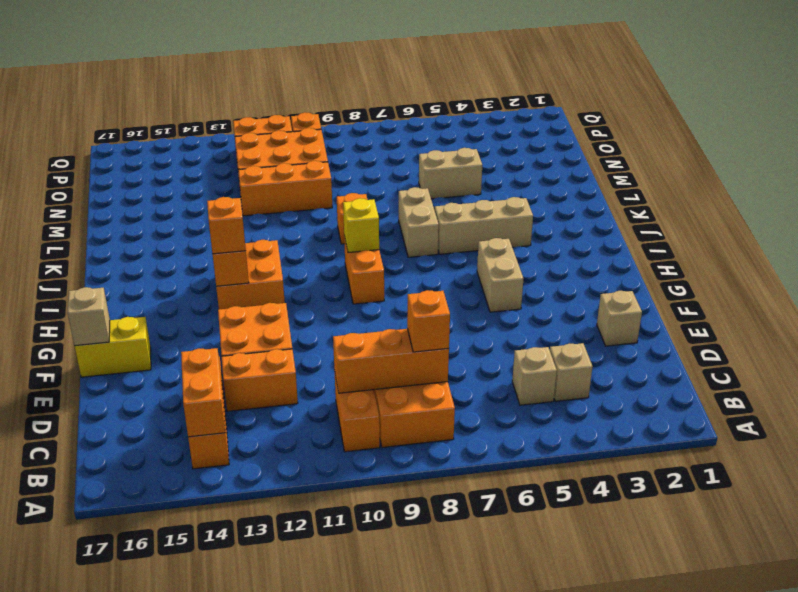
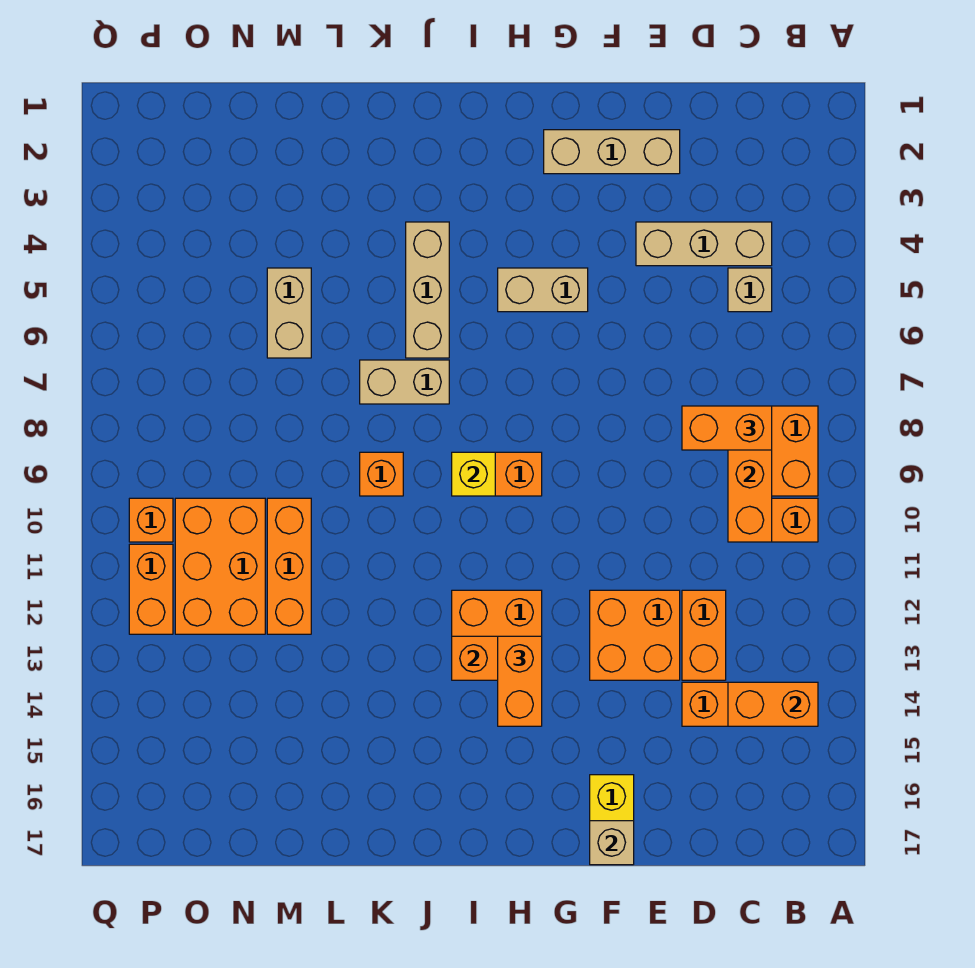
tan brick C4 level 1 -> tan brick C4:E4 level 1
orange brick C8 level 3 -> orange brick C8:D8 level 3
tan brick E2 level 1 -> tan brick E2:G2 level 1
orange brick H13 level 3 -> orange brick H13:H14 level 3

